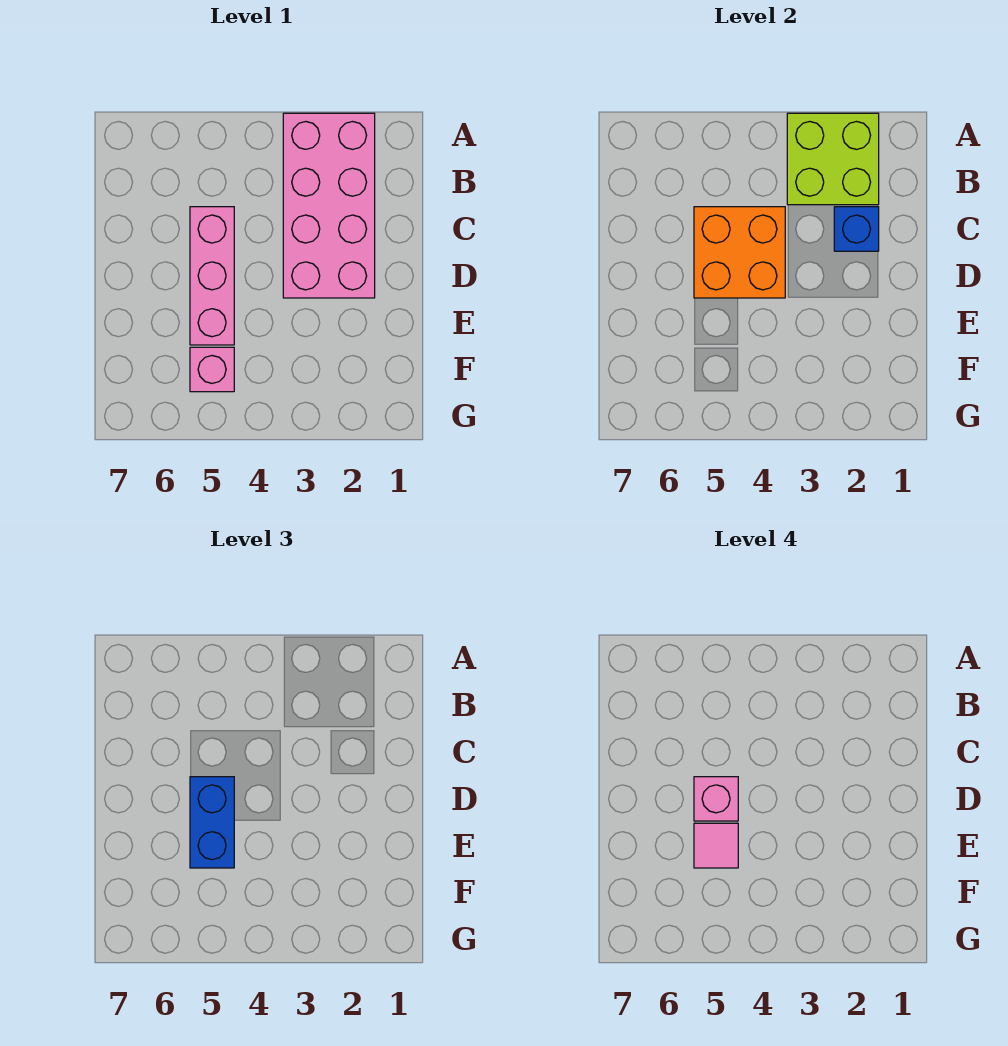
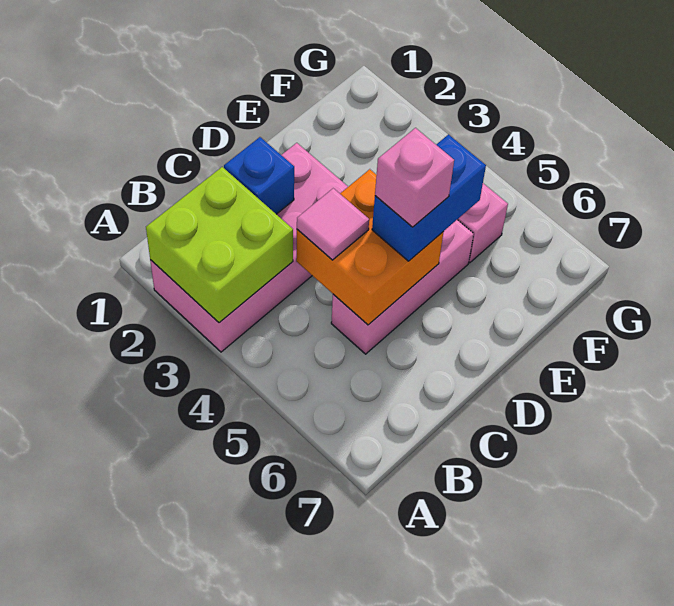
pink tile E5 level 4 -> pink tile C4 level 3

